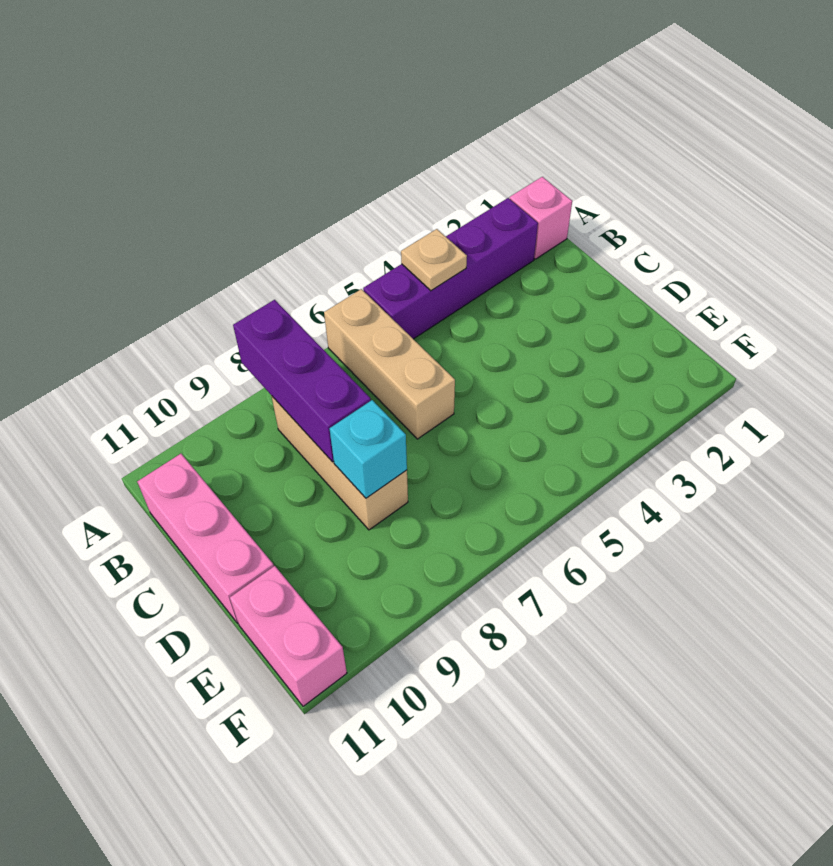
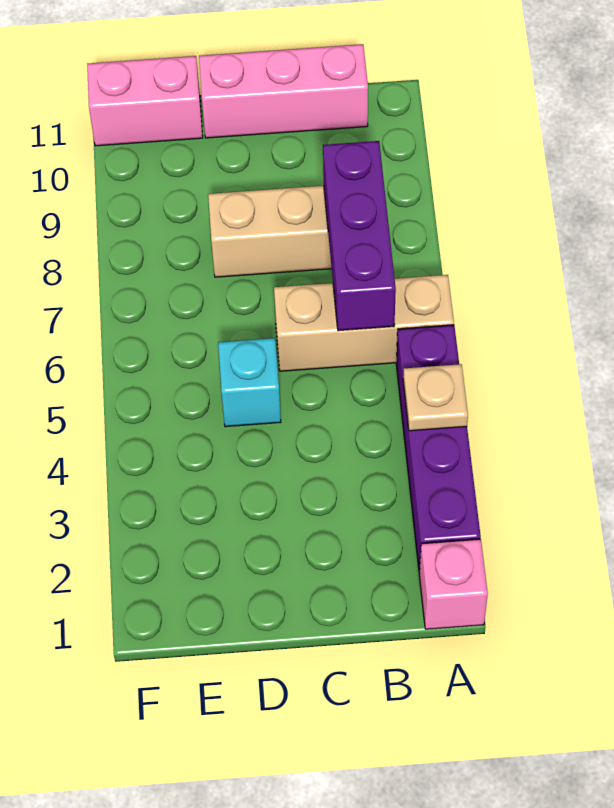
purple brick A8:C8 level 2 -> purple brick B6:B8 level 2
cyan brick D8 level 2 -> cyan brick D5 level 1

